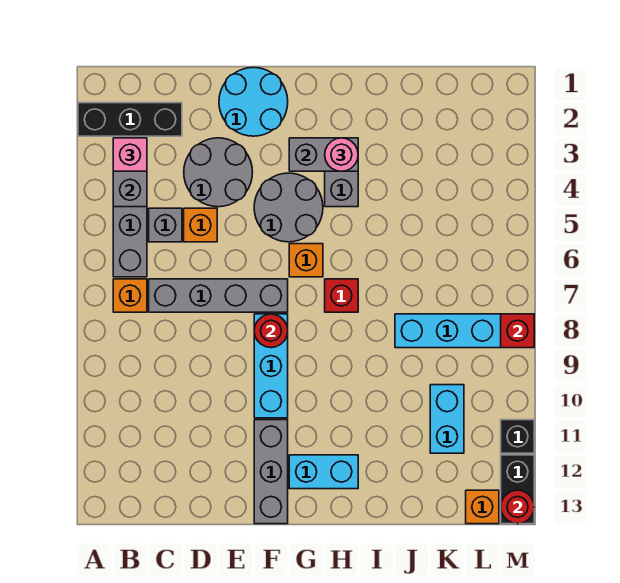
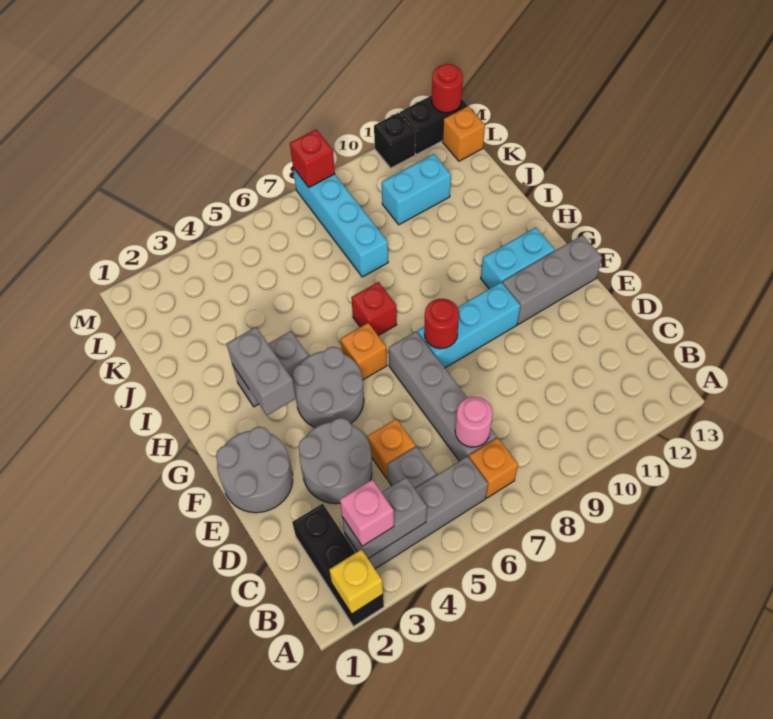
none -> yellow brick A2 level 2
cyan round brick E1:F2 level 1 -> grey round brick E1:F2 level 1
cyan brick G12:H12 level 1 -> cyan brick G11:G12 level 1
pink round brick H3 level 3 -> pink round brick C7 level 2

